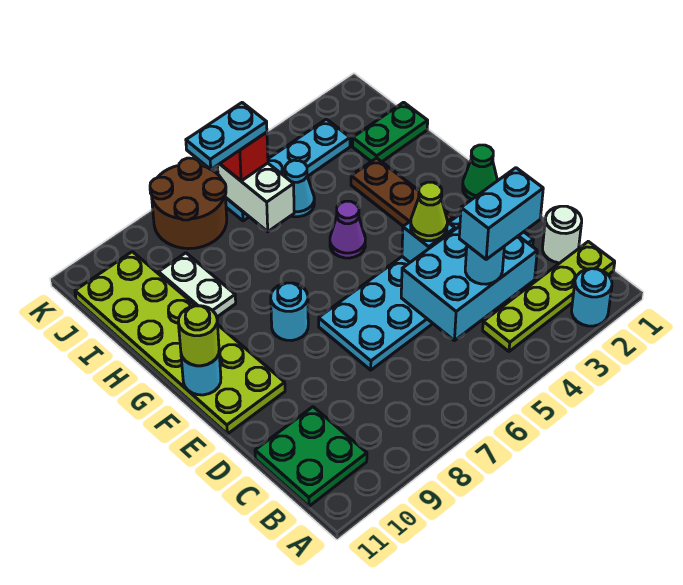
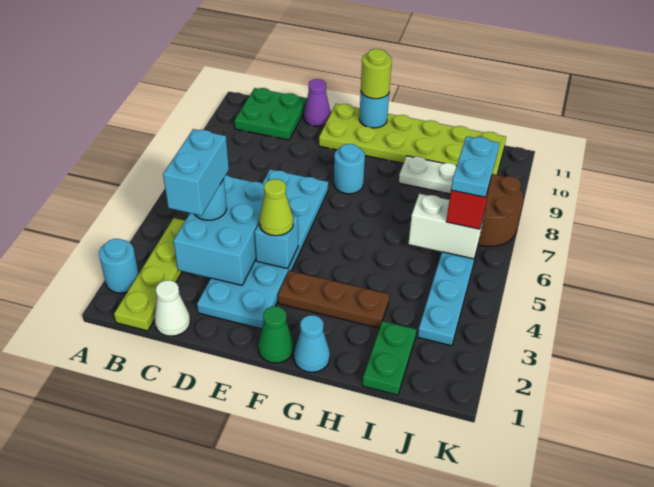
white round brick C1 level 1 -> white cone C1 level 1
purple cone G5 level 1 -> purple cone D11 level 1
cyan cone I5 level 1 -> cyan cone G1 level 1

